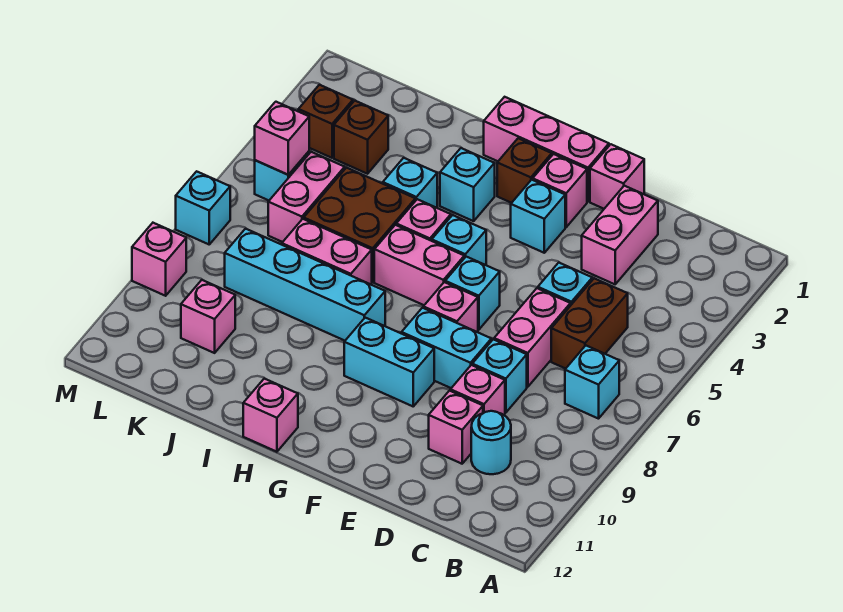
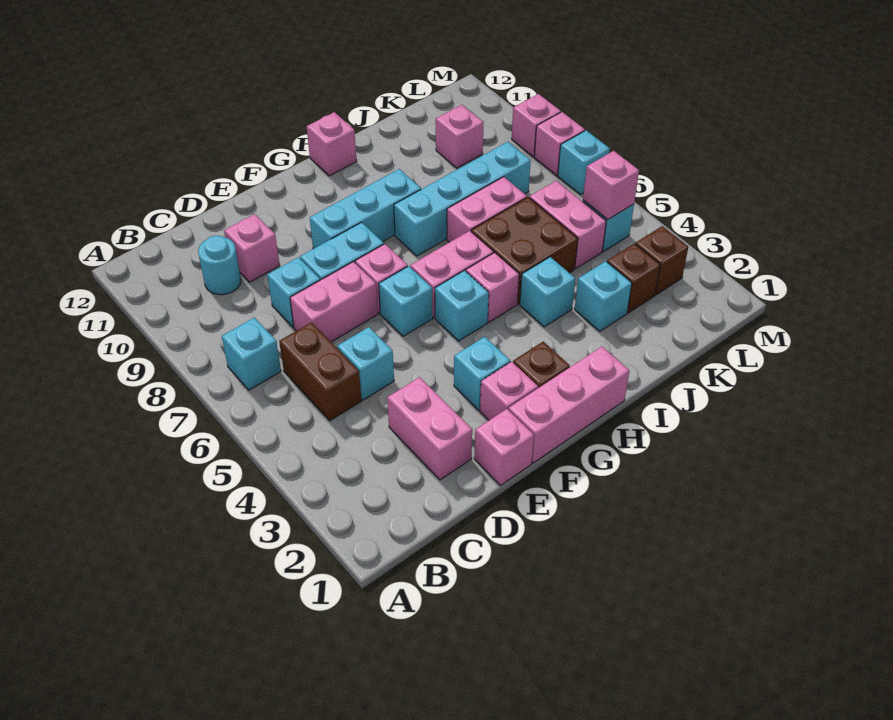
pink brick D6:D7 level 1 -> pink brick D7:E7 level 1
pink brick D9 level 1 -> pink brick M8 level 1
cyan brick F9:G9 level 1 -> cyan brick F9:H9 level 1
cyan brick H3 level 1 -> cyan brick J3 level 1

